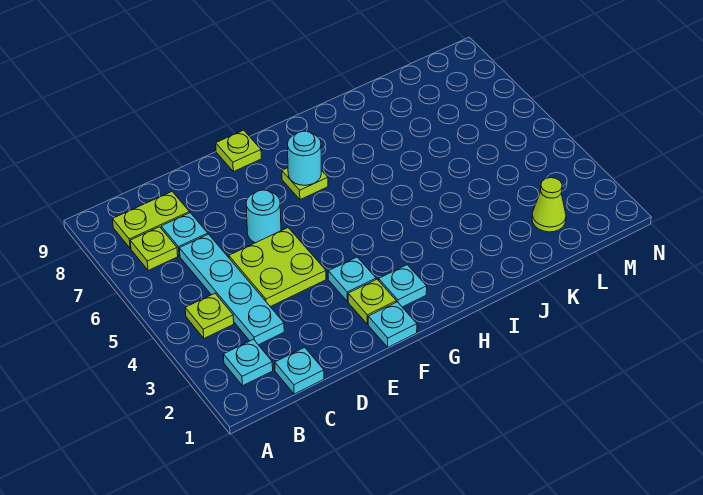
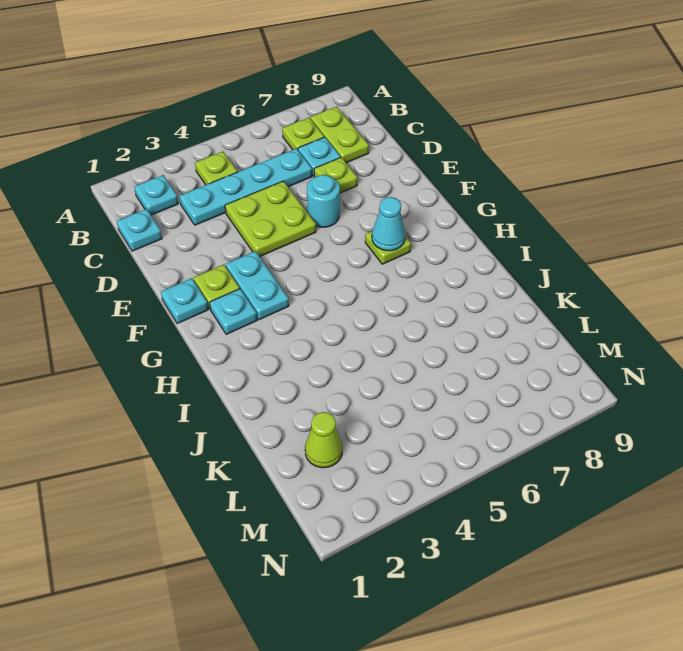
cyan plate F3 level 1 -> cyan plate F3:G3 level 1
lime plate F9 level 1 -> lime plate D7 level 1
cyan round brick G7 level 2 -> cyan cone G7 level 2

